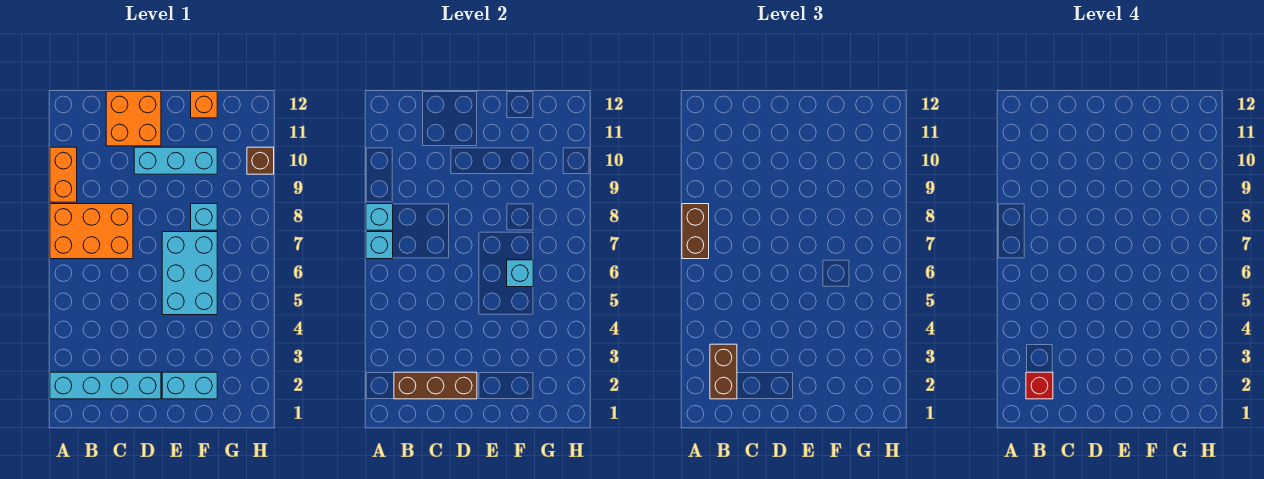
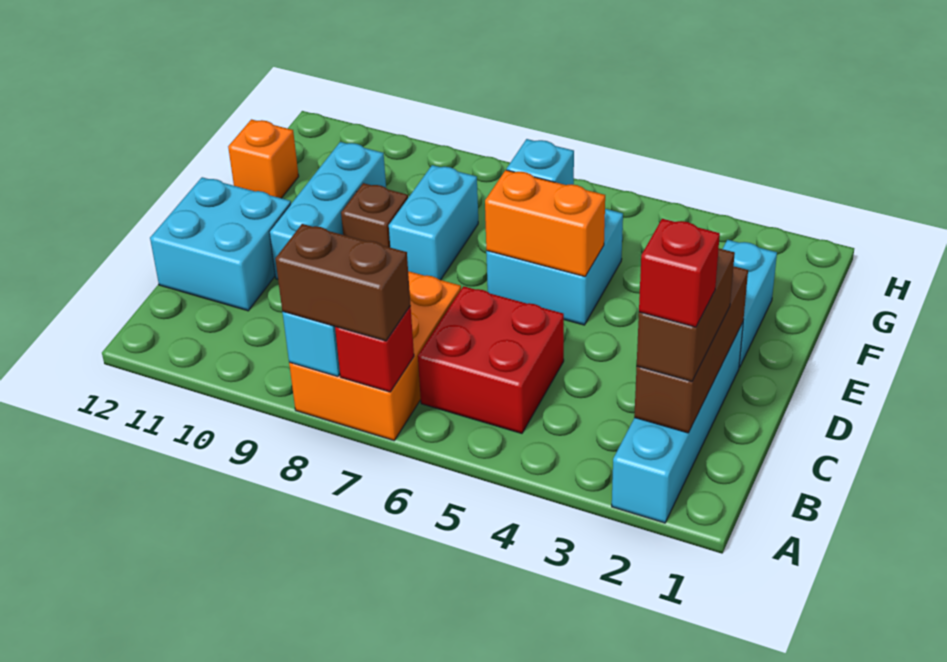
cyan brick A7 level 2 -> red brick A7 level 2
orange brick A9:A10 level 1 -> orange brick E5:E6 level 2
brown brick B2:B3 level 3 -> brown brick B2:C2 level 3
none -> red brick B5:C6 level 1
orange brick C11:D12 level 1 -> cyan brick C11:D12 level 1
cyan brick E5:F7 level 1 -> cyan brick E5:F6 level 1
cyan brick F8 level 1 -> cyan brick E8:F8 level 1
brown brick H10 level 1 -> brown brick E9 level 1

